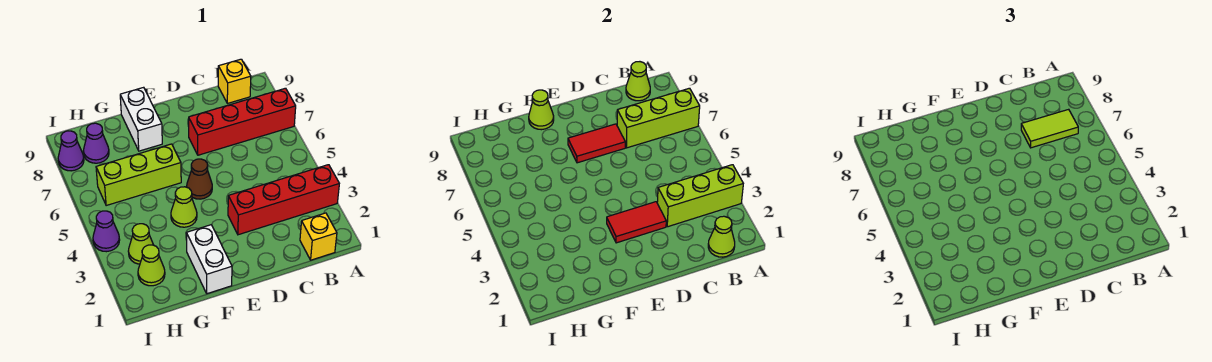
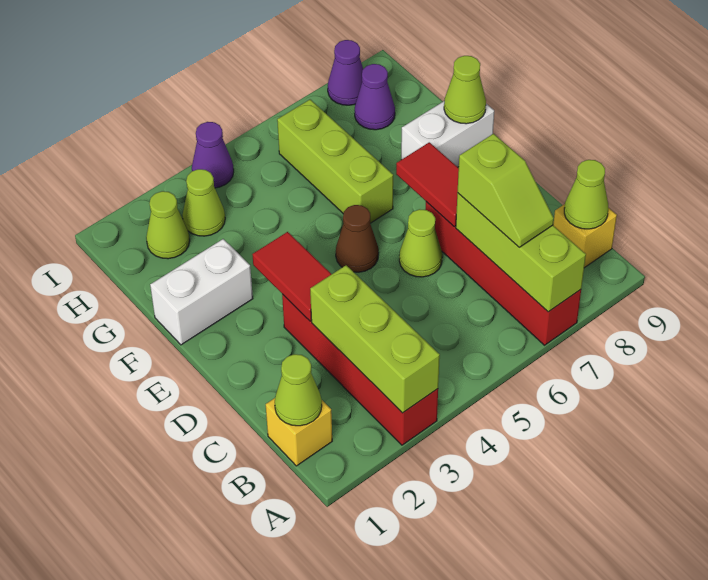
lime tile B7:C7 level 3 -> lime slope B7:C7 level 3 top C
lime cone F4 level 1 -> lime cone D6 level 1

